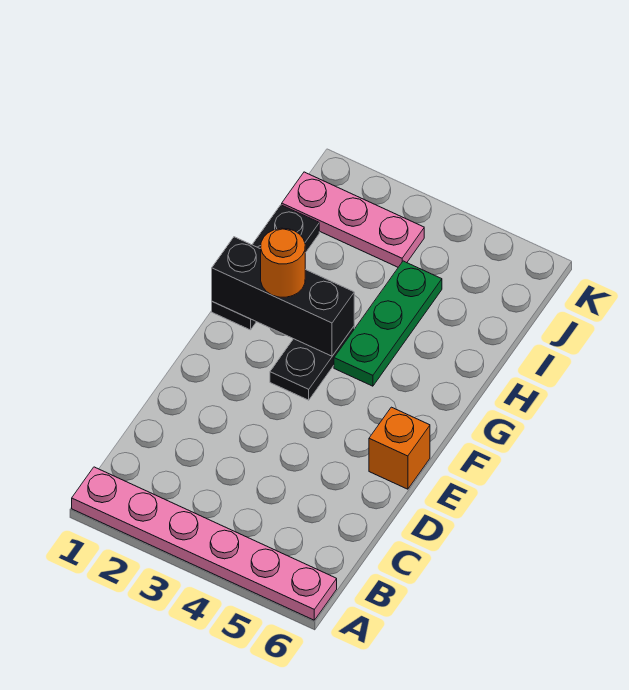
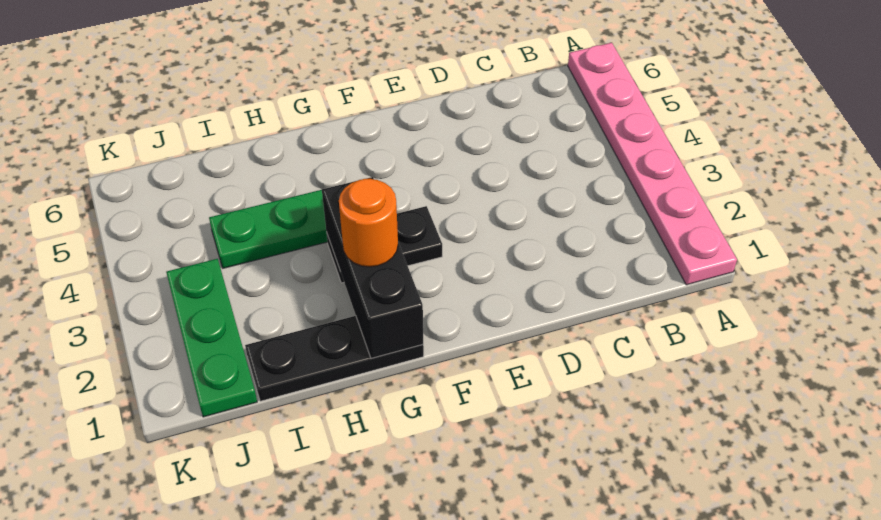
orange brick E6 level 1 -> none
pink plate J1:J3 level 1 -> green plate J1:J3 level 1

